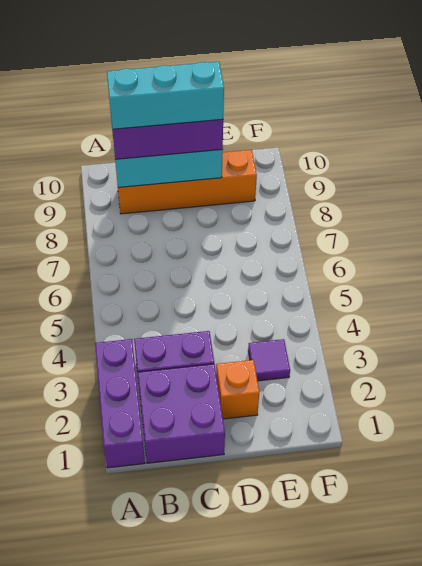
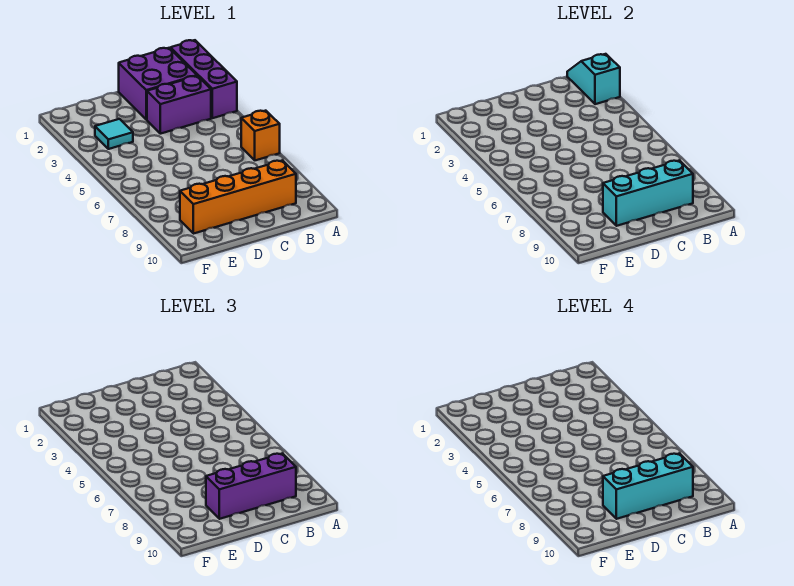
none -> cyan slope A1:A2 level 2 top 2
orange brick D2 level 1 -> orange brick A6 level 1
purple tile E3 level 1 -> cyan tile E3 level 1

